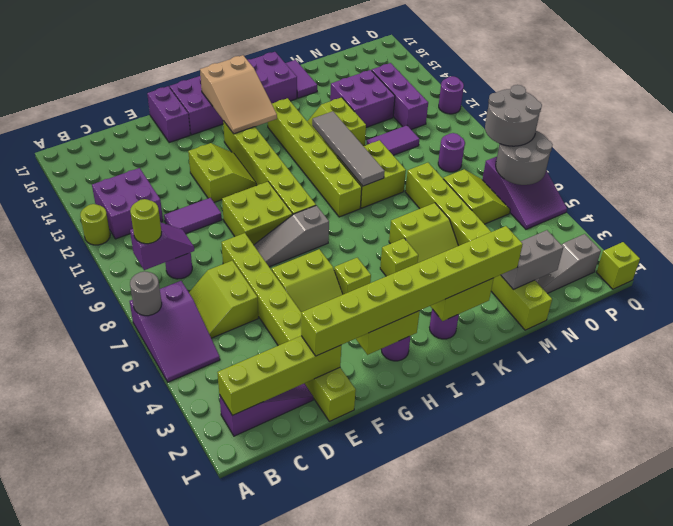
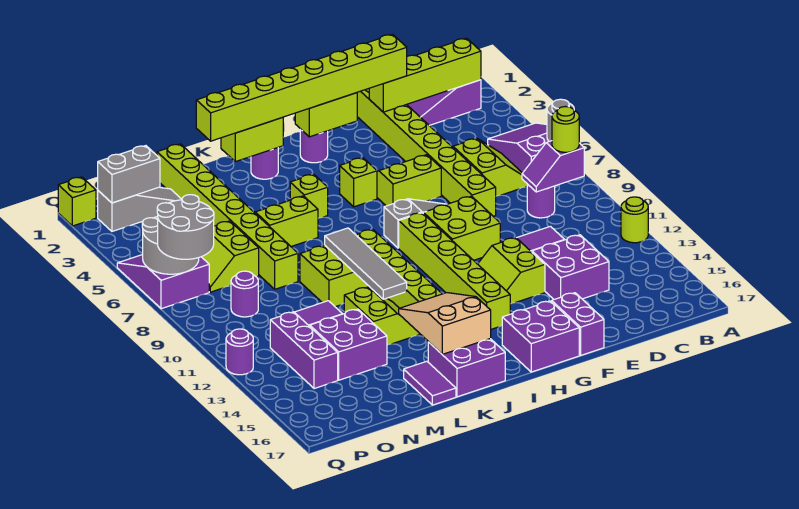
purple brick B12:C13 level 1 -> purple brick D13:E14 level 1
tan slope H14:I16 level 2 top 16 -> tan slope J14:K16 level 2 top 16
grey brick M2:N2 level 2 -> grey brick O2:P2 level 2

